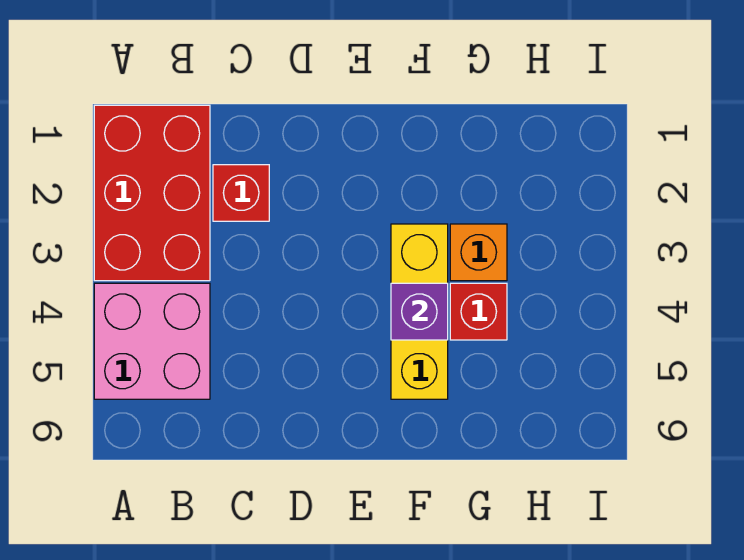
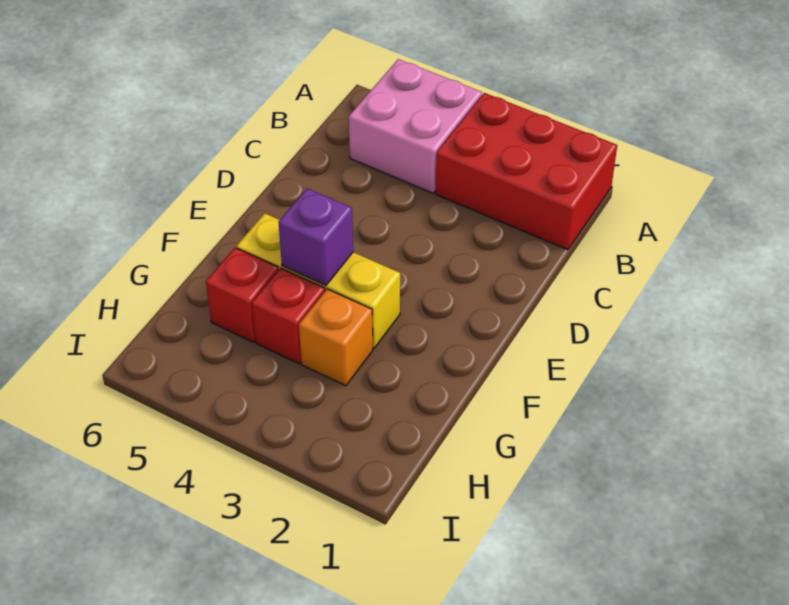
red brick C2 level 1 -> red brick G5 level 1

